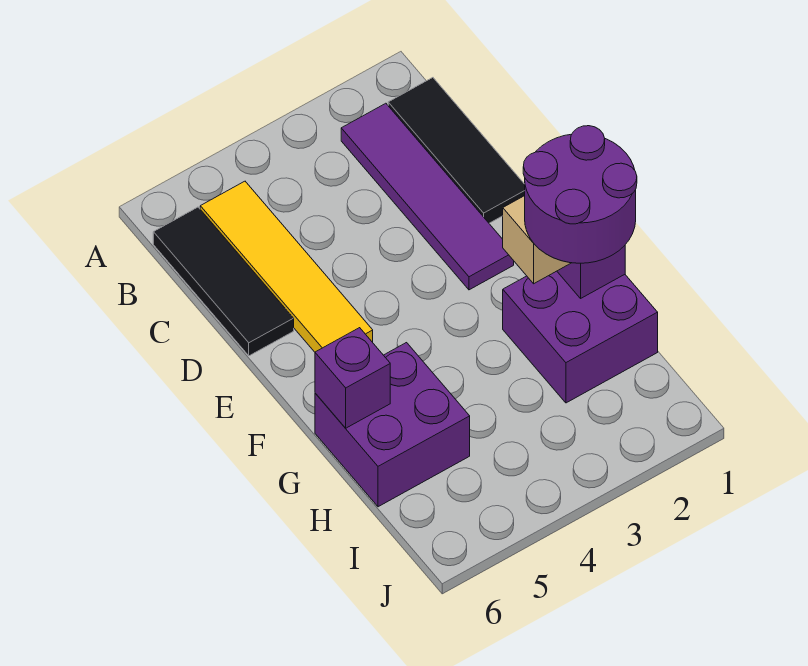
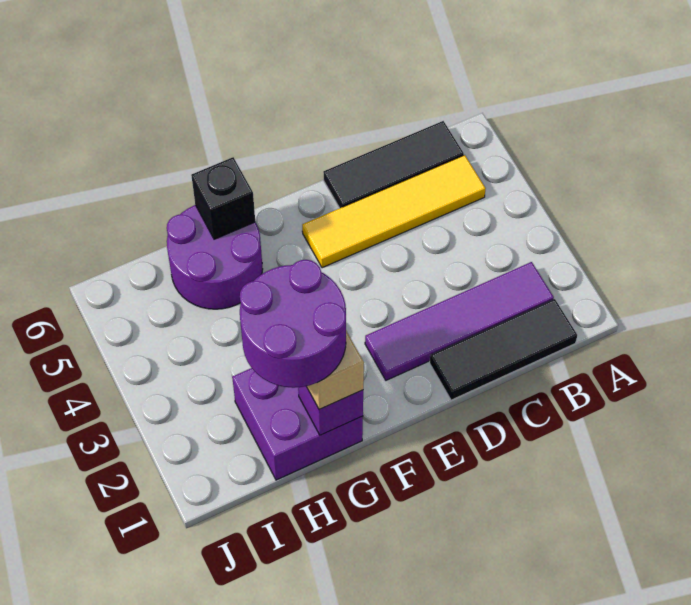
purple brick G5:H6 level 1 -> purple round brick G5:H6 level 1
purple brick G6 level 2 -> black brick G6 level 2

